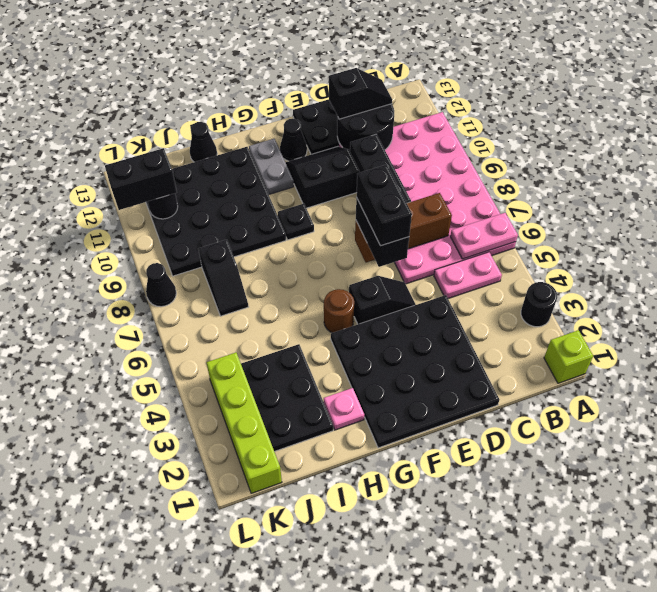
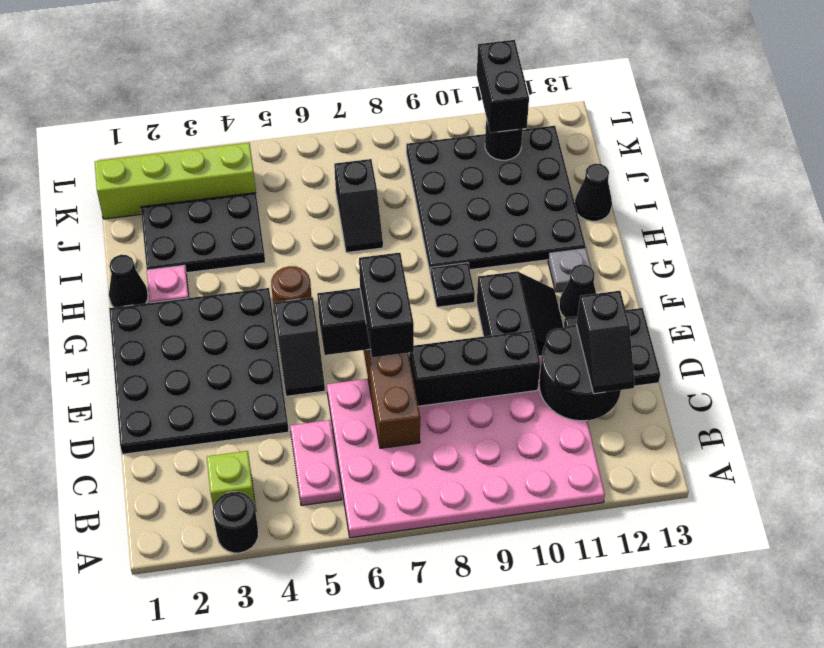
lime brick A1 level 1 -> lime brick B3 level 1
pink plate A6:B6 level 2 -> none
black brick E6:E7 level 4 -> black brick D7:E7 level 4
grey plate G11:G12 level 1 -> grey plate G12 level 1
black slope J7:J8 level 1 top 8 -> black slope I7:J7 level 1 top J
black cone L8 level 1 -> black cone H1 level 1

